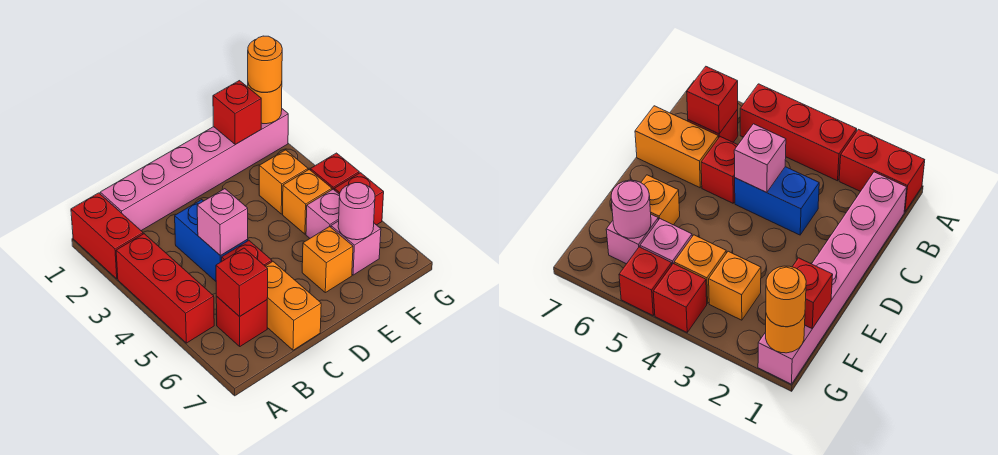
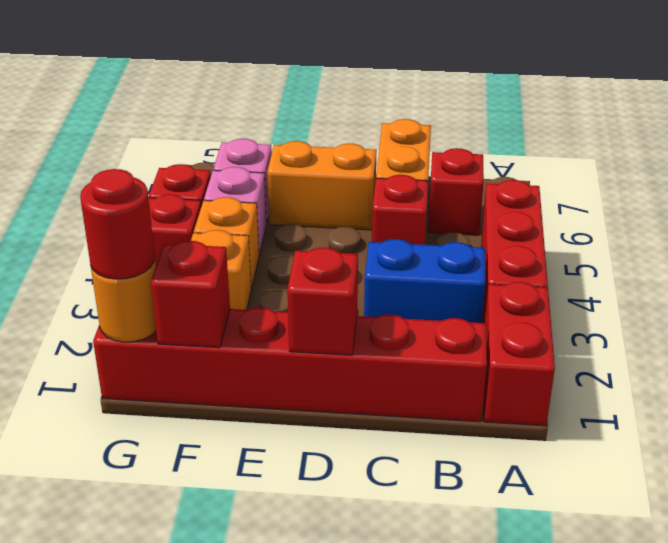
pink brick B1:G1 level 1 -> red brick B1:G1 level 1
red brick B6 level 2 -> red brick D1 level 2
blue brick C3:C4 level 1 -> blue brick B3:C3 level 1
pink brick C4 level 2 -> none
orange brick E6 level 1 -> orange brick D6:E6 level 1
pink round brick F6 level 2 -> none
orange round brick G1 level 3 -> red round brick G1 level 3

